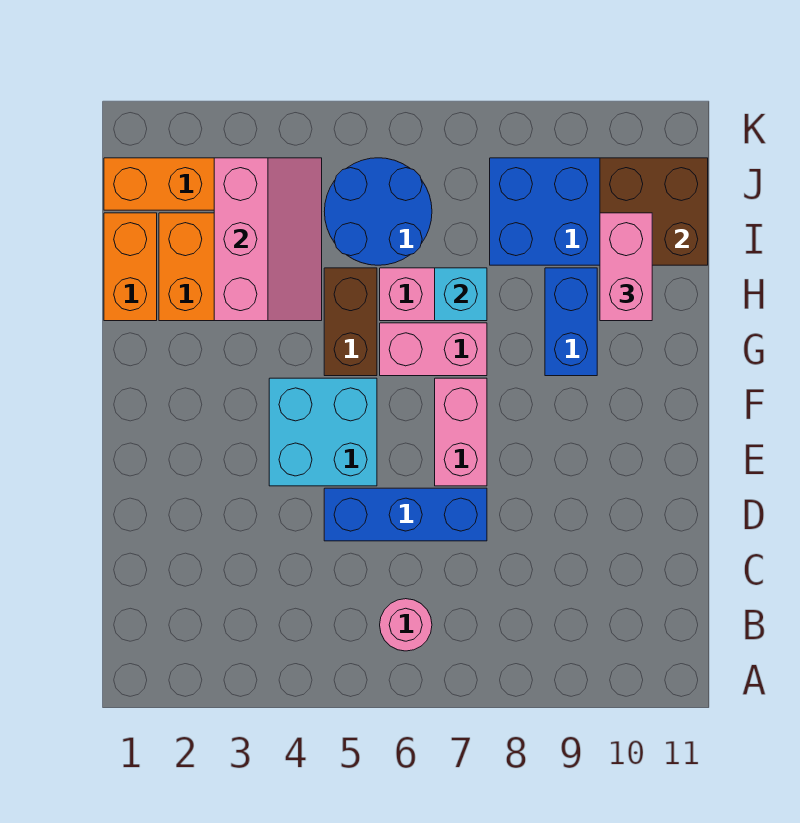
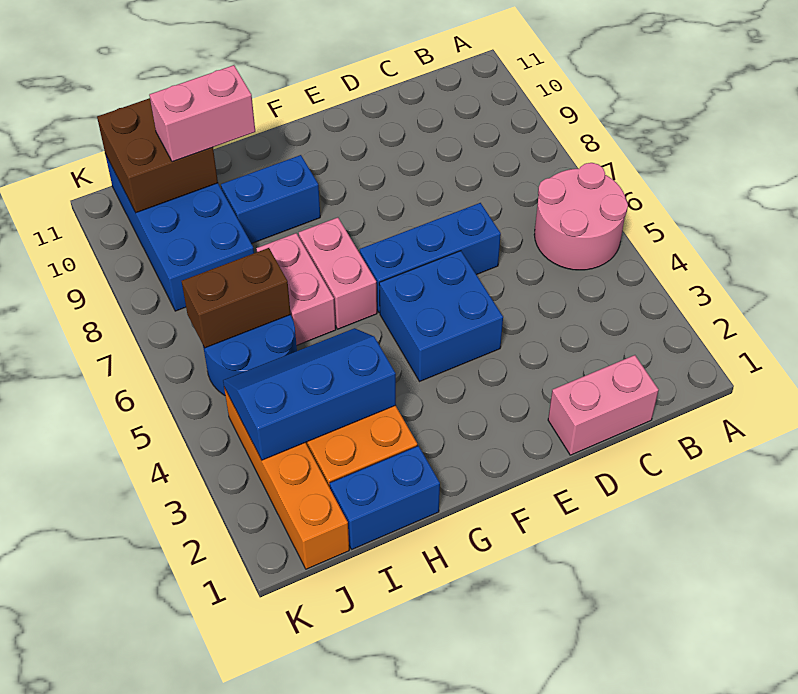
pink round brick B6 level 1 -> pink round brick A5:B6 level 1
blue brick D5:D7 level 1 -> blue brick D6:F6 level 1
cyan brick E4:F5 level 1 -> blue brick E4:F5 level 1
pink brick E7:F7 level 1 -> pink brick C1:D1 level 1
brown brick G5:H5 level 1 -> brown brick I6:J6 level 2
orange brick H1:I1 level 1 -> blue brick H1:I1 level 1
pink slope H3:J4 level 2 top 3 -> blue slope H3:J4 level 2 top 3
cyan brick H7 level 2 -> none

